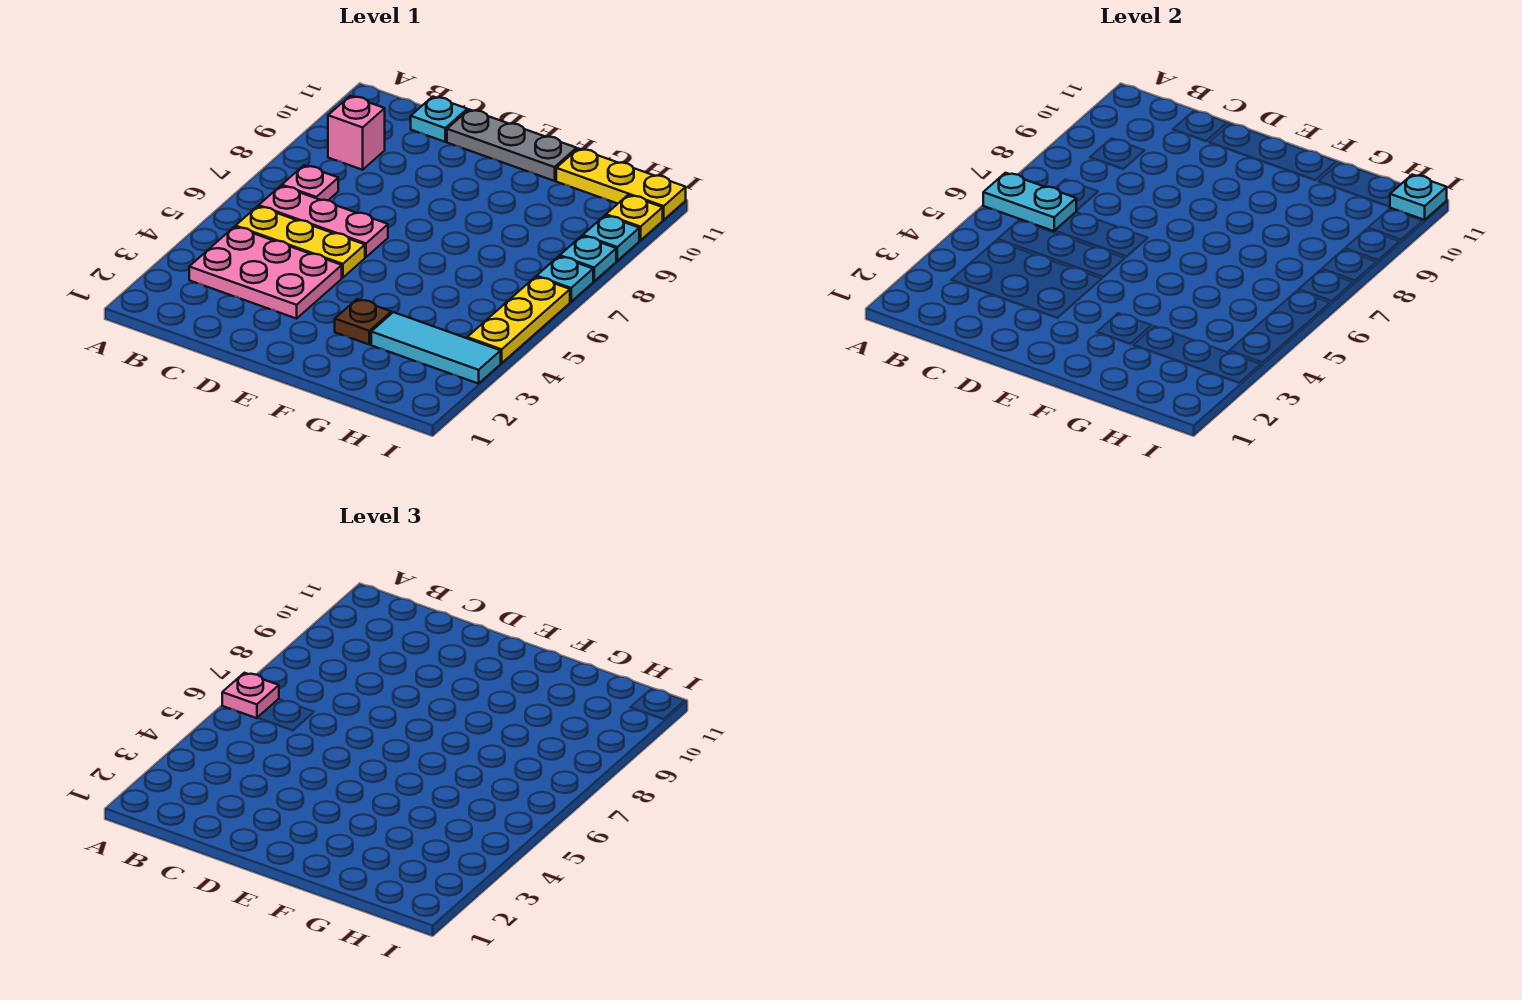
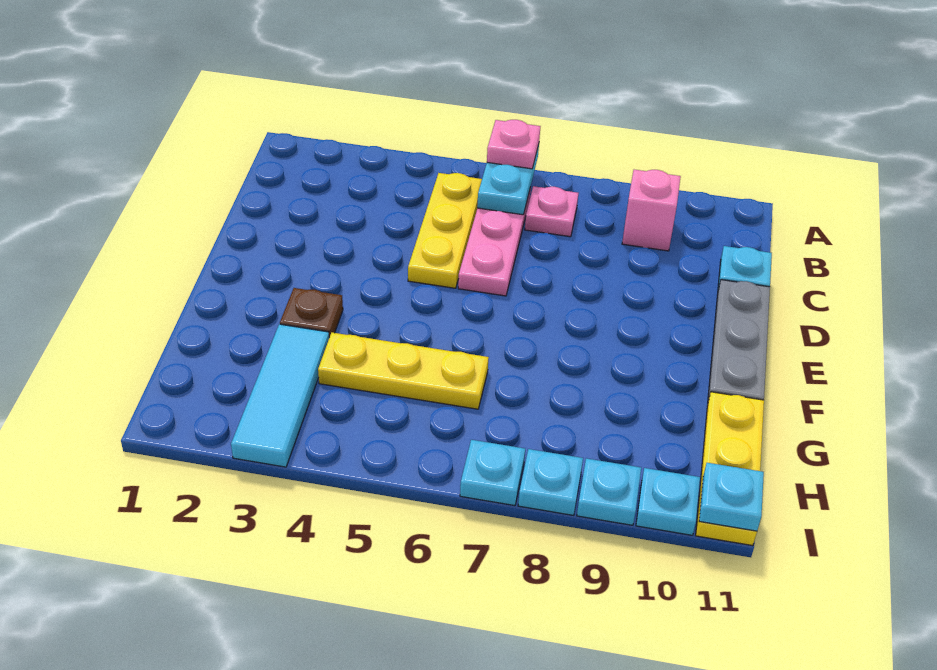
pink plate B3:D4 level 1 -> none
yellow plate I4:I6 level 1 -> yellow plate G4:G6 level 1
yellow plate I10 level 1 -> cyan plate I10 level 1

